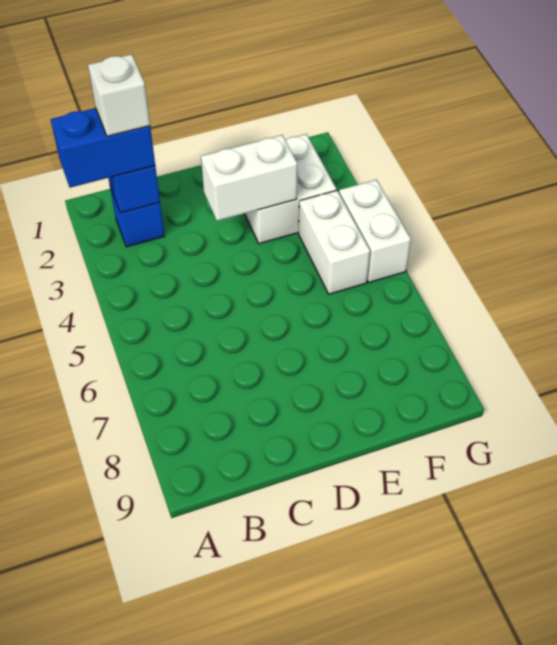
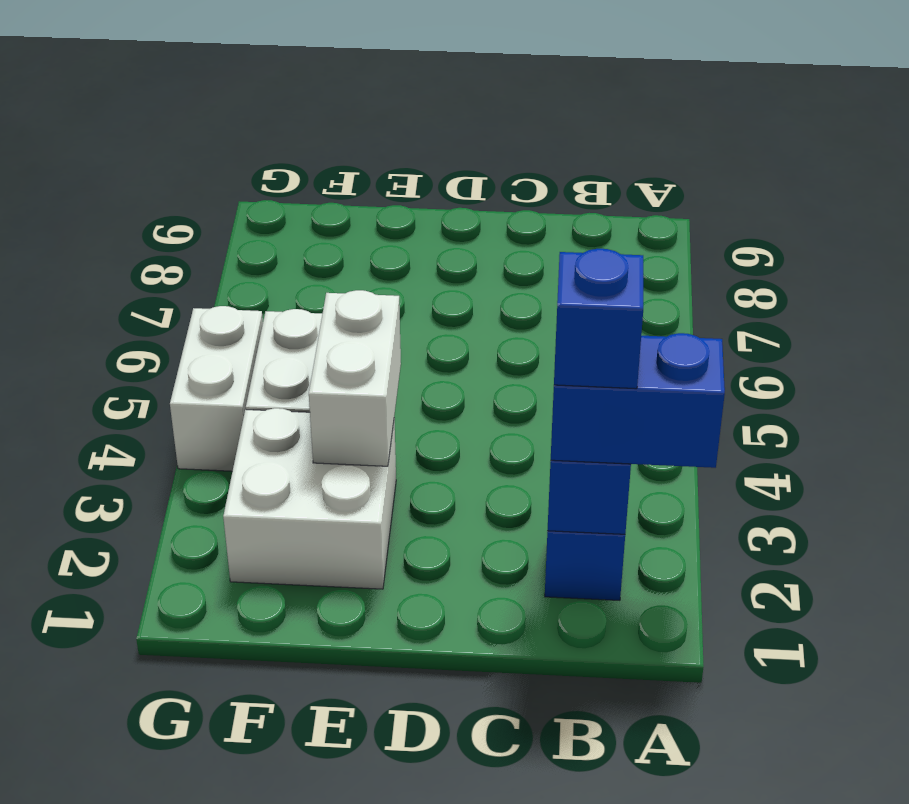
white brick B2 level 4 -> blue brick B2 level 4
white brick D3:E3 level 2 -> white brick E3:E4 level 2

